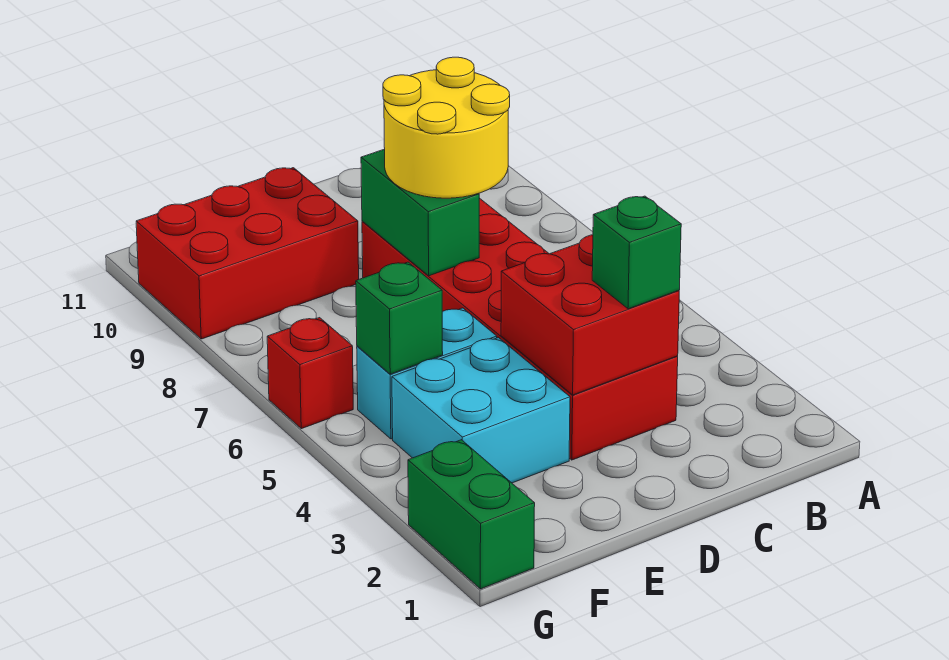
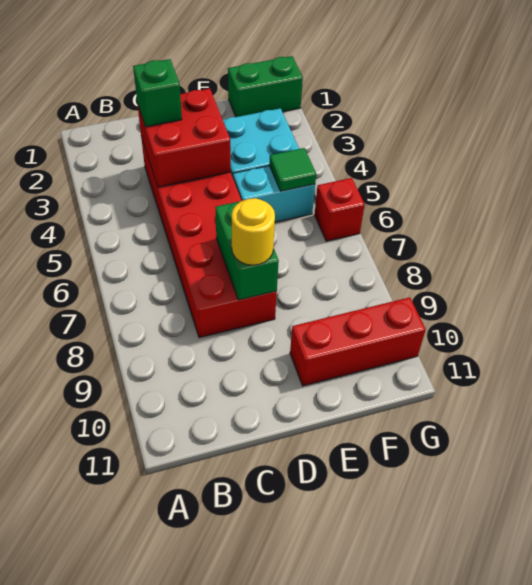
yellow round brick C7:D8 level 3 -> yellow round brick D8 level 3
red brick E9:G10 level 1 -> red brick E10:G10 level 1
green brick F5 level 2 -> green tile F5 level 2
green brick G1:G2 level 1 -> green brick F1:G1 level 1

